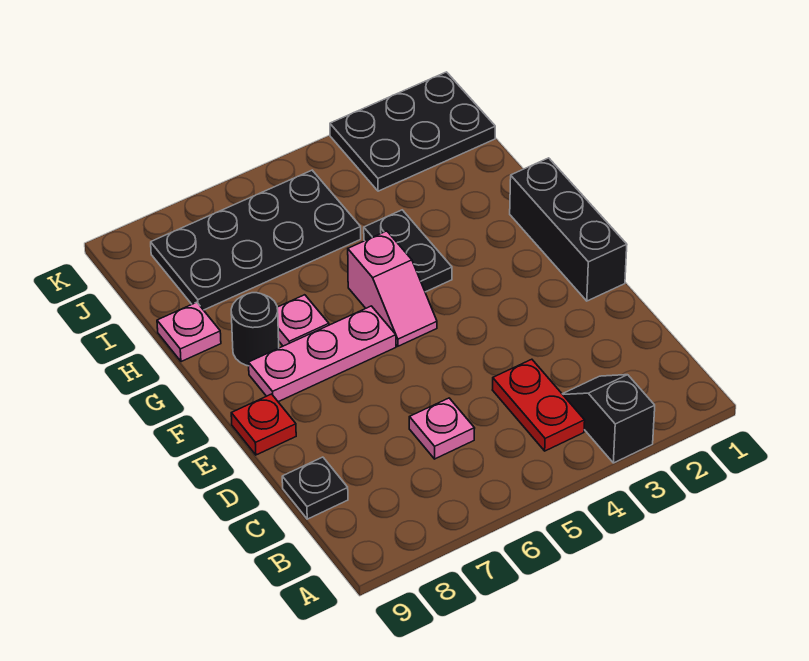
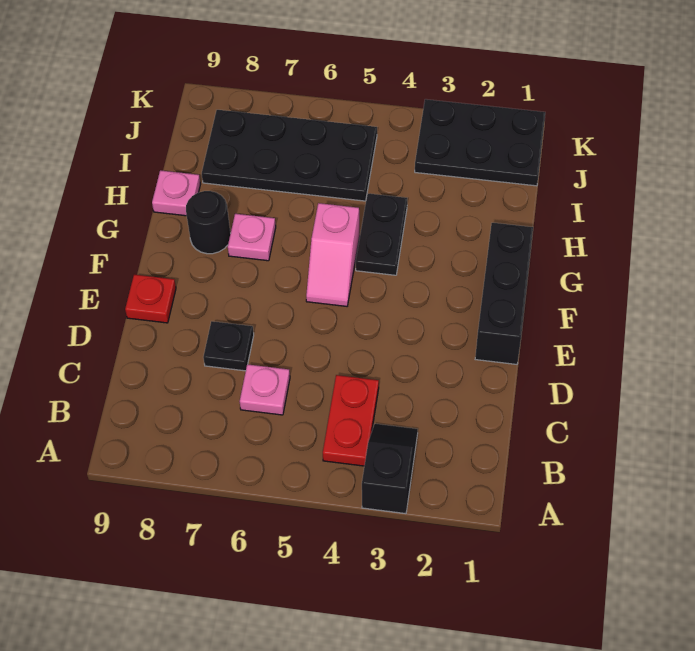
black plate C9 level 1 -> black plate D7 level 1
pink plate F6:F8 level 1 -> none

